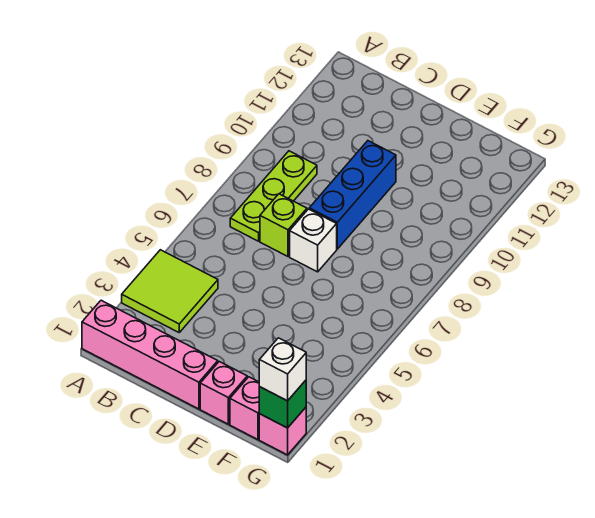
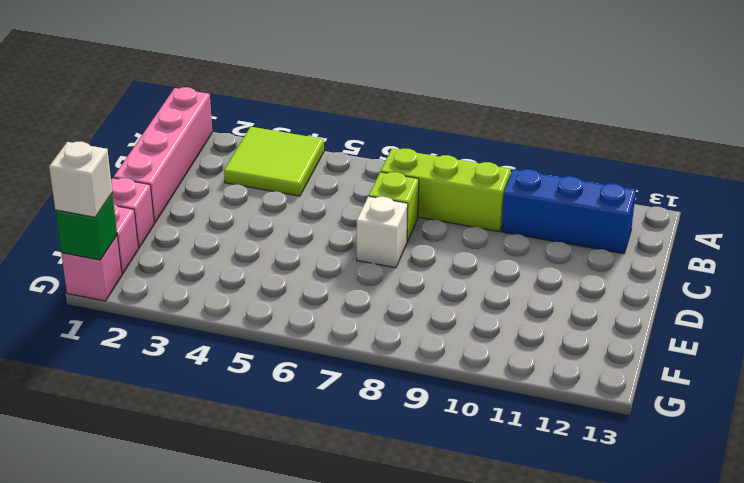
lime plate B7:B9 level 1 -> lime brick B7:B9 level 1
blue brick D8:D10 level 1 -> blue brick B10:B12 level 1

